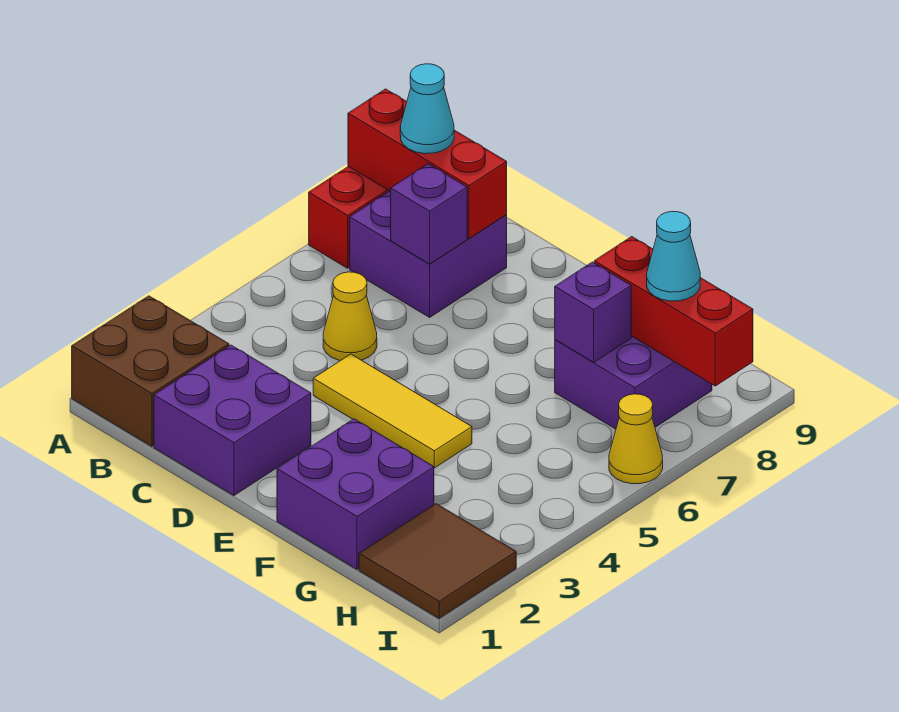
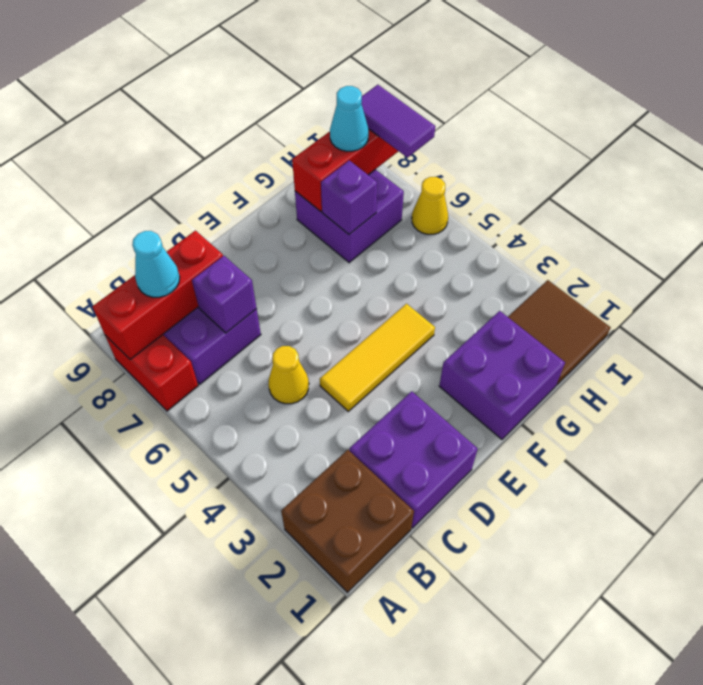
none -> purple tile I7:I8 level 3

